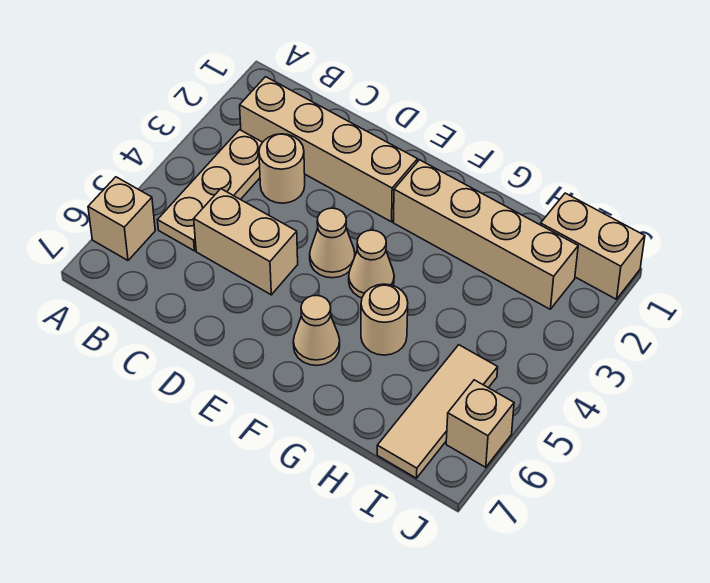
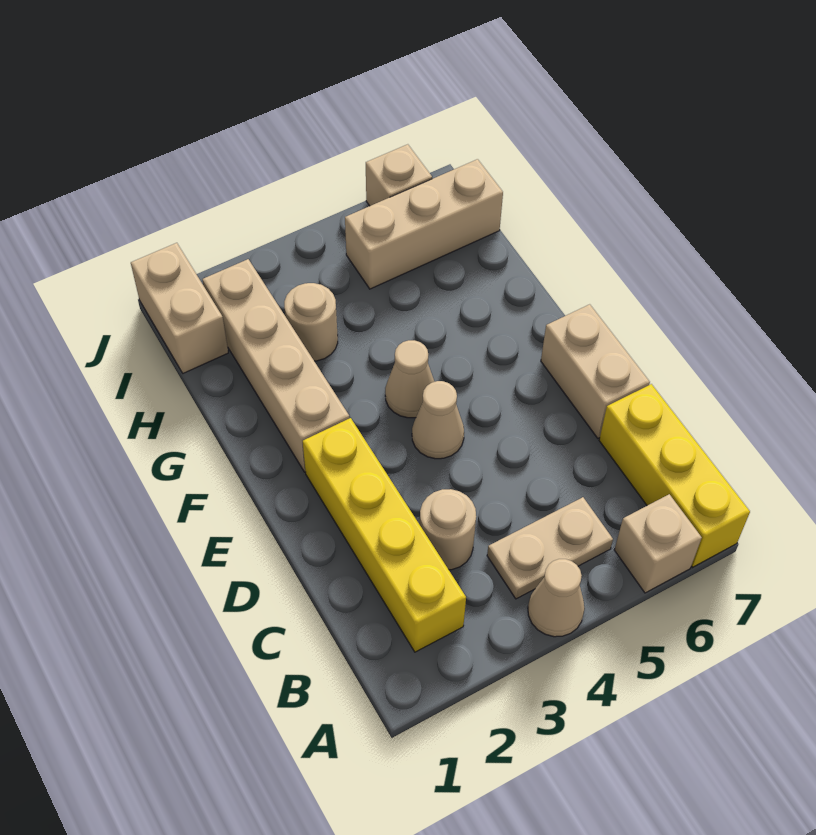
none -> yellow brick A7:C7 level 1
tan brick B2:E2 level 1 -> yellow brick B2:E2 level 1
tan plate B3:B5 level 1 -> tan plate B4:B5 level 1
tan brick C5:D5 level 1 -> tan brick D7:E7 level 1
tan cone F6 level 1 -> tan cone A4 level 1
tan round brick G5 level 1 -> tan round brick H3 level 1
tan tile I5:I7 level 1 -> tan brick I5:I7 level 1

